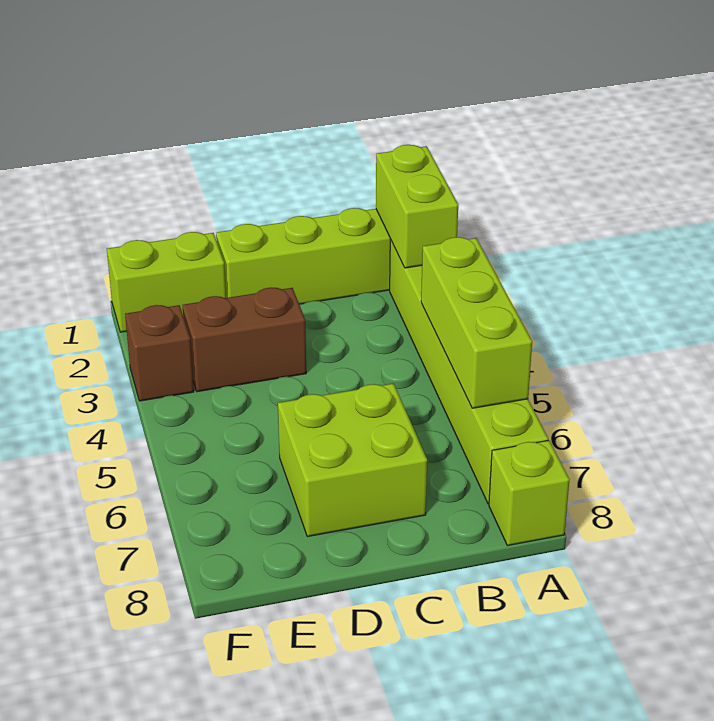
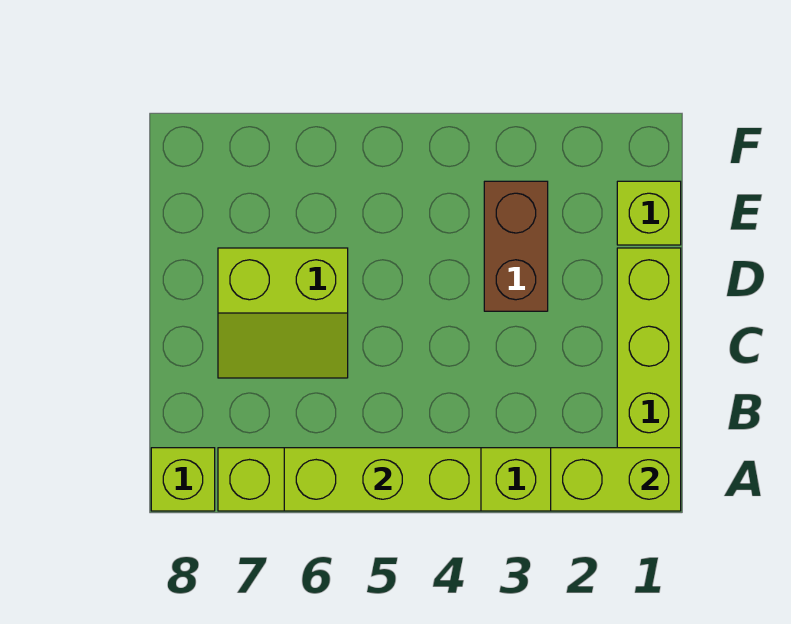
lime brick C6:D7 level 1 -> lime slope C6:D7 level 1 top D
lime brick E1:F1 level 1 -> lime brick E1 level 1
brown brick F3 level 1 -> none

